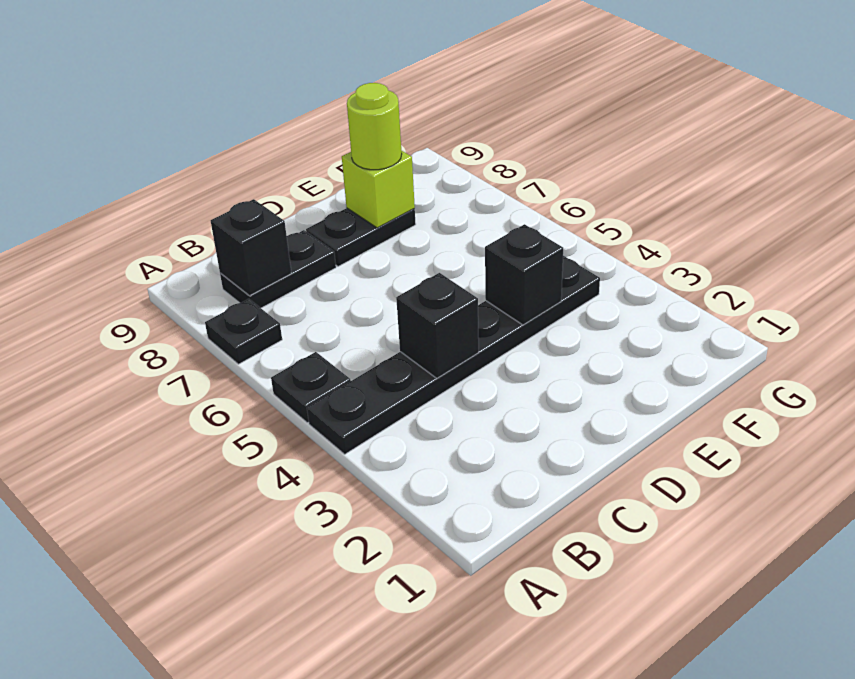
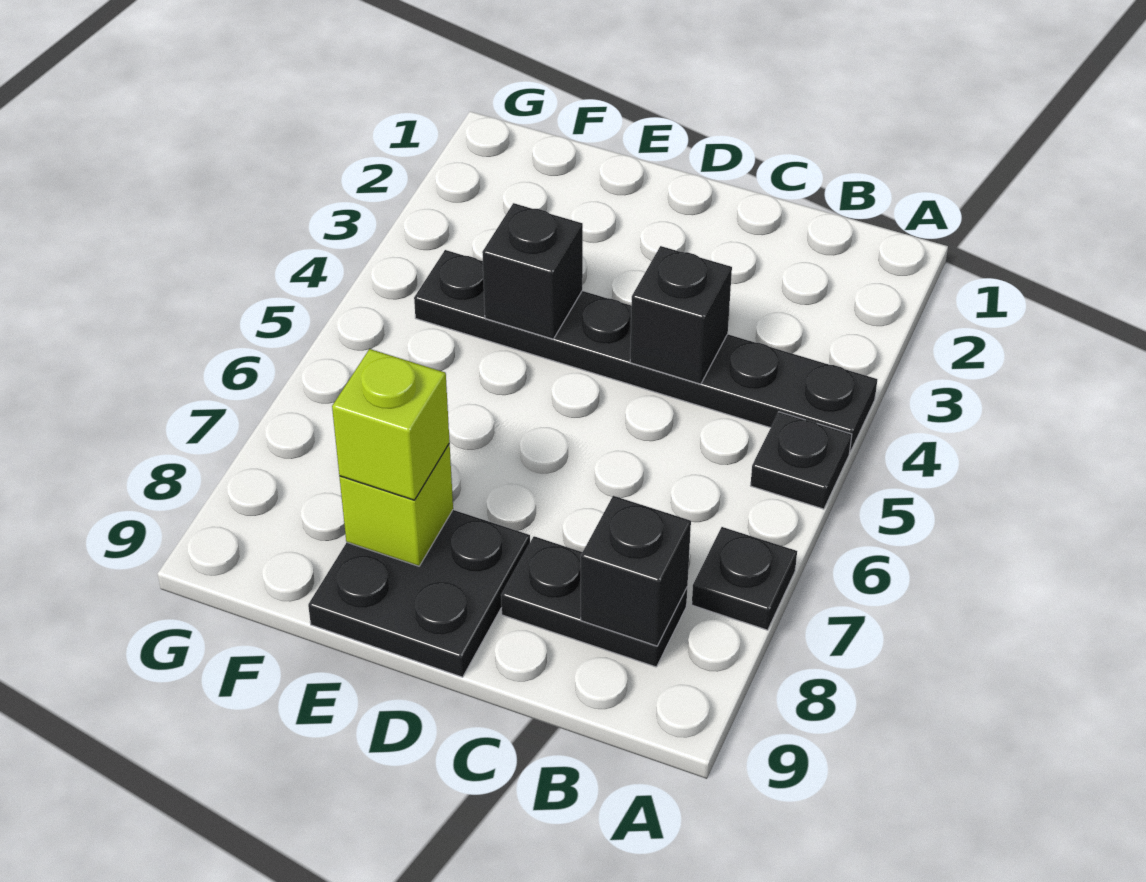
black plate D8:E8 level 1 -> black plate D8:E9 level 1
lime round brick E8 level 3 -> lime brick E8 level 3

